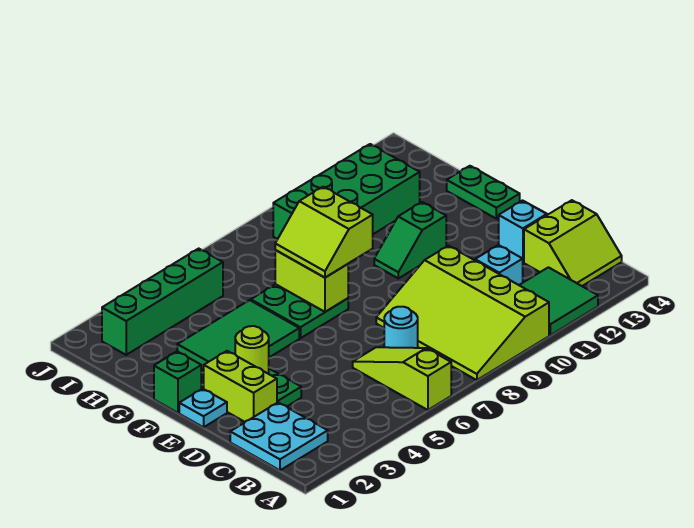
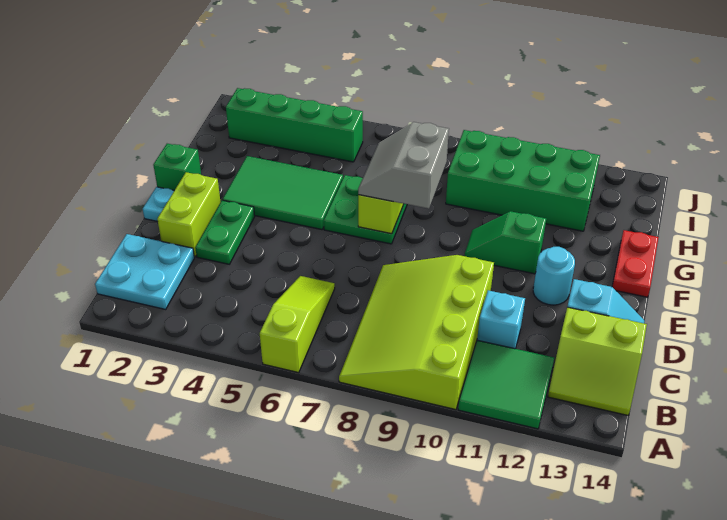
cyan round brick C7 level 1 -> cyan round brick E12 level 1
lime round brick E3 level 2 -> none
lime slope F7:G8 level 3 top 8 -> grey slope F7:G8 level 3 top 8
green plate F14:G14 level 1 -> red plate F14:G14 level 1

